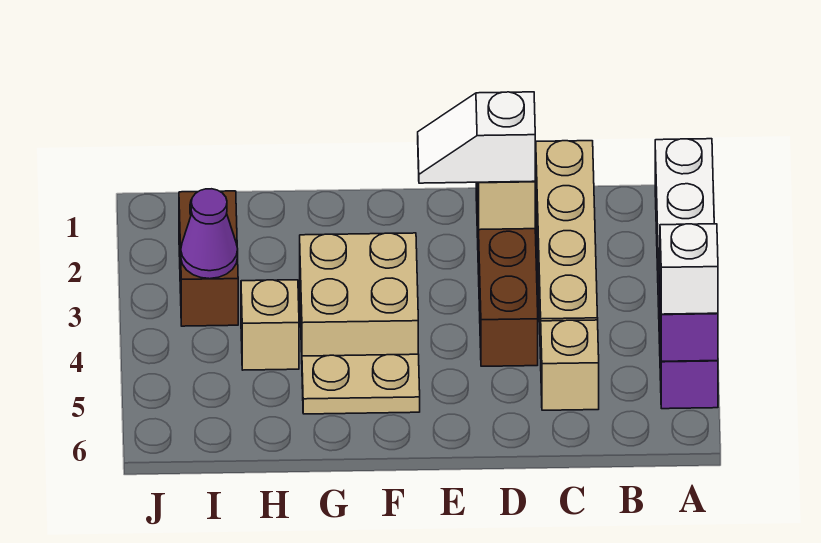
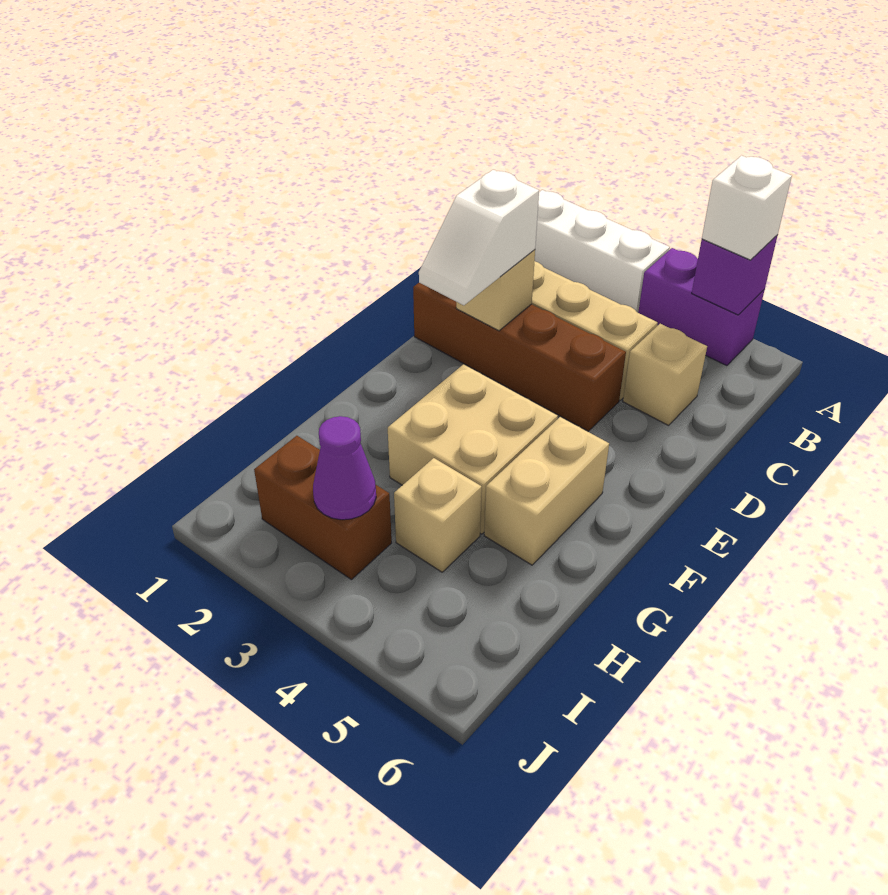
tan plate F5:G5 level 1 -> tan brick F5:G5 level 1

